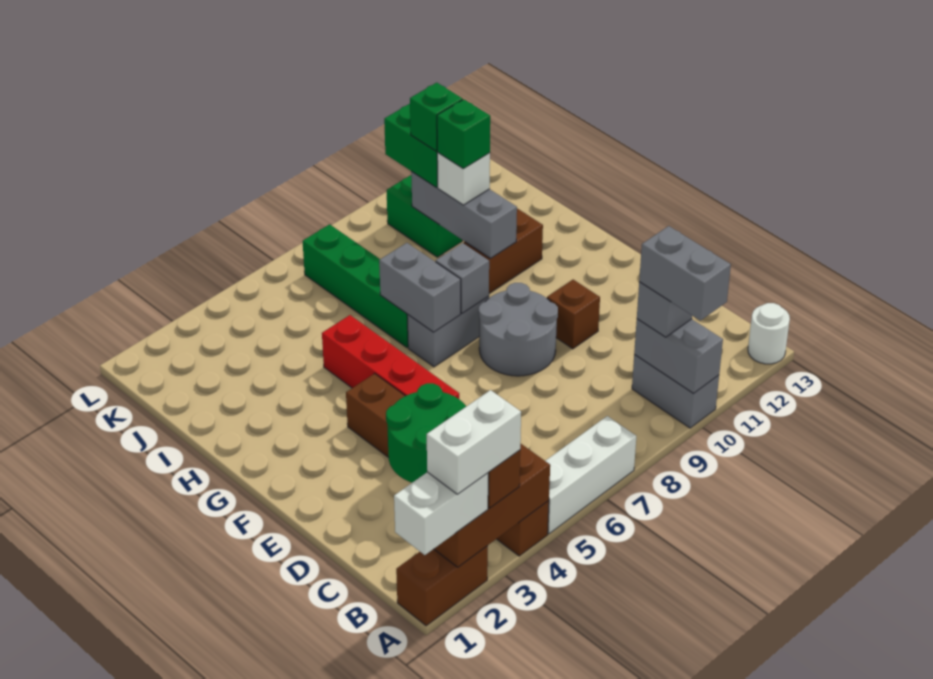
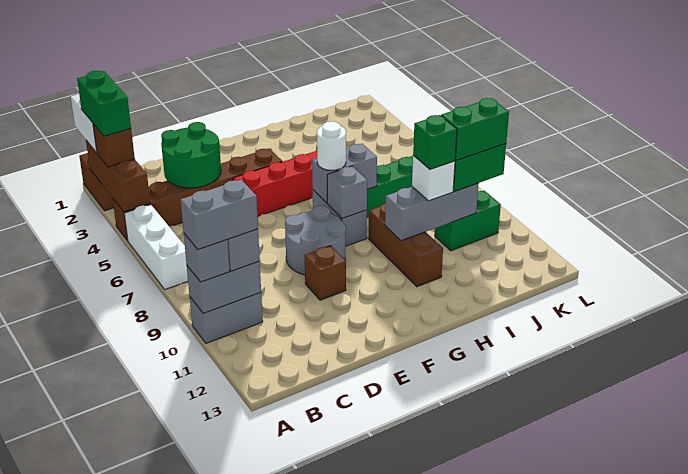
white brick A2:A3 level 4 -> green brick A2:A3 level 4
none -> grey brick A10 level 3
white round brick A13 level 1 -> white round brick G7 level 3
green brick J10 level 4 -> green brick J10:K10 level 4

